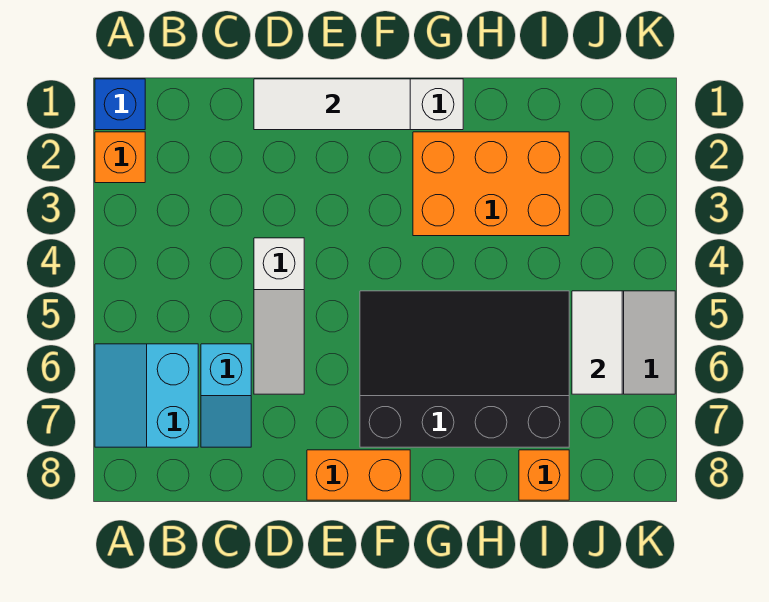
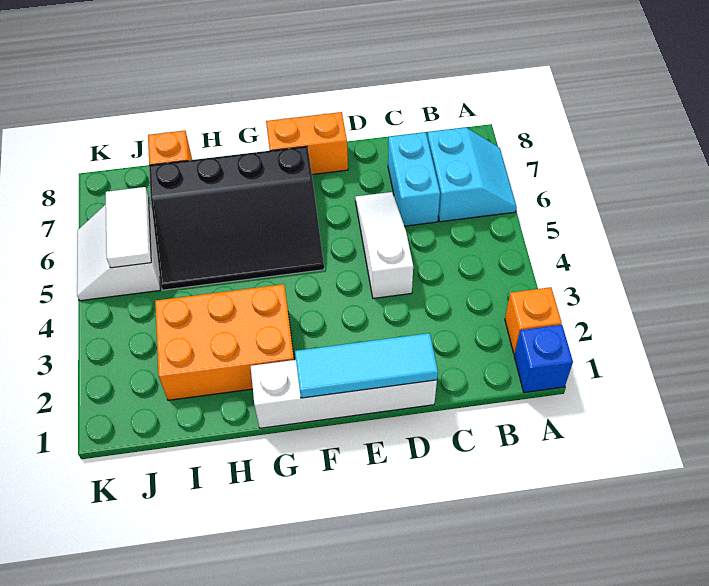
cyan slope C6:C7 level 1 top 6 -> cyan brick C6:C7 level 1
white tile D1:F1 level 2 -> cyan tile D1:F1 level 2

